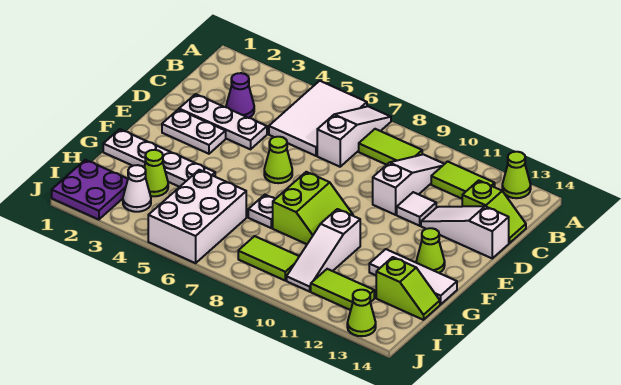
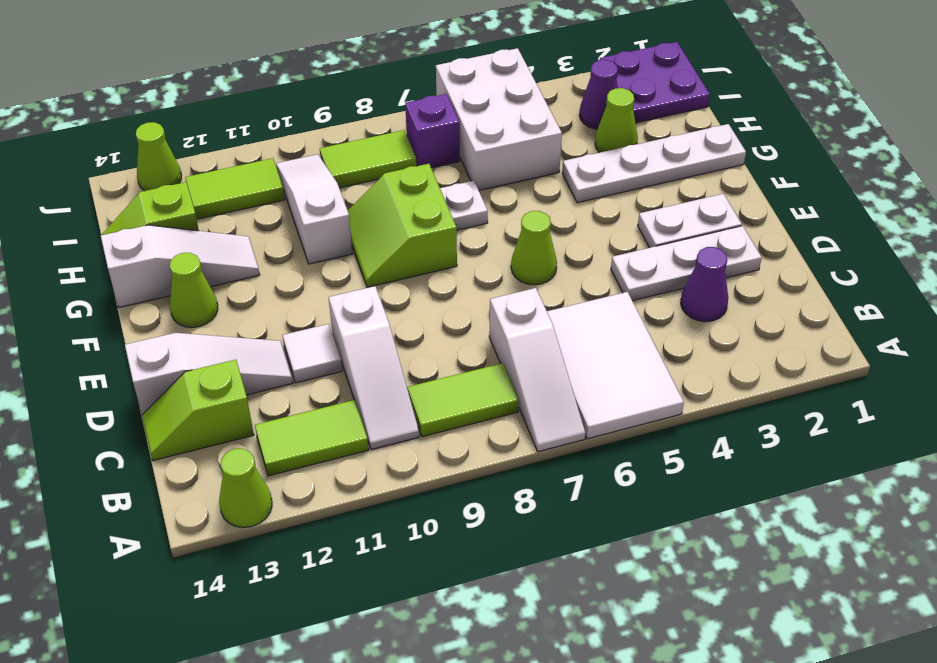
white tile G12:G14 level 1 -> white slope G12:G14 level 1 top 14
white cone I3 level 1 -> purple cone I3 level 1
none -> purple brick I7 level 1

